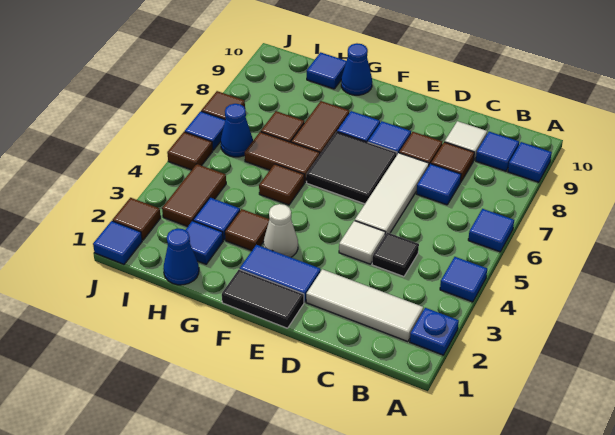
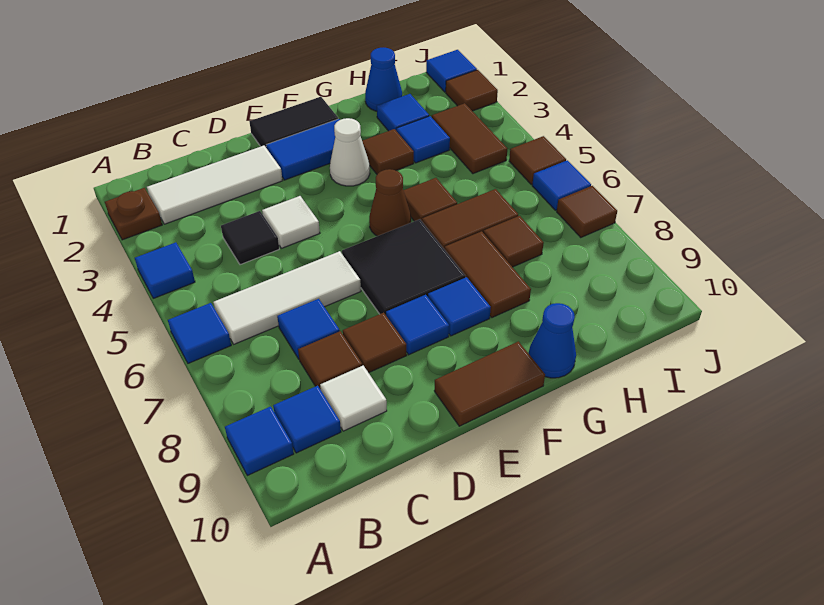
blue plate A2 level 1 -> brown plate A2 level 1
white tile D5:D7 level 1 -> white tile B6:D6 level 1
none -> brown tile E10:F10 level 1
none -> brown cone F5 level 1
blue tile H10 level 1 -> none
blue cone I6 level 1 -> none

